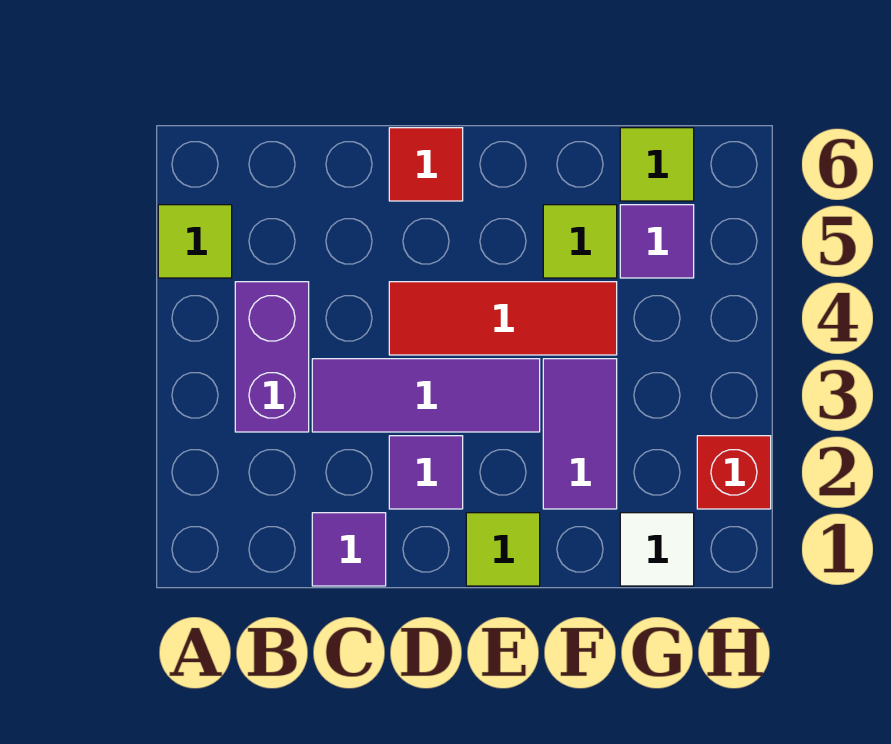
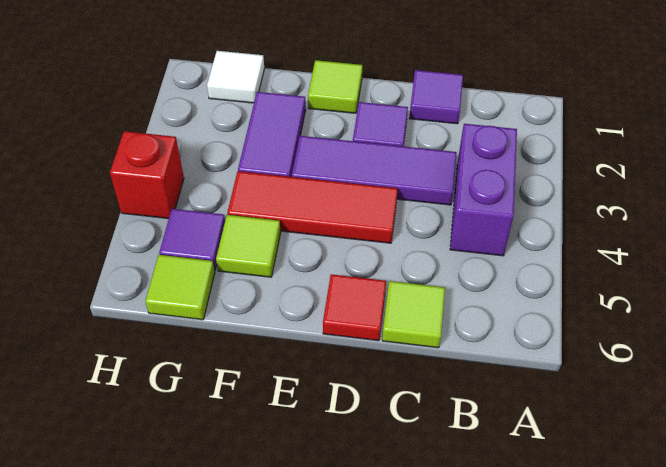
lime tile A5 level 1 -> lime tile C6 level 1
red brick H2 level 1 -> red brick H4 level 1

